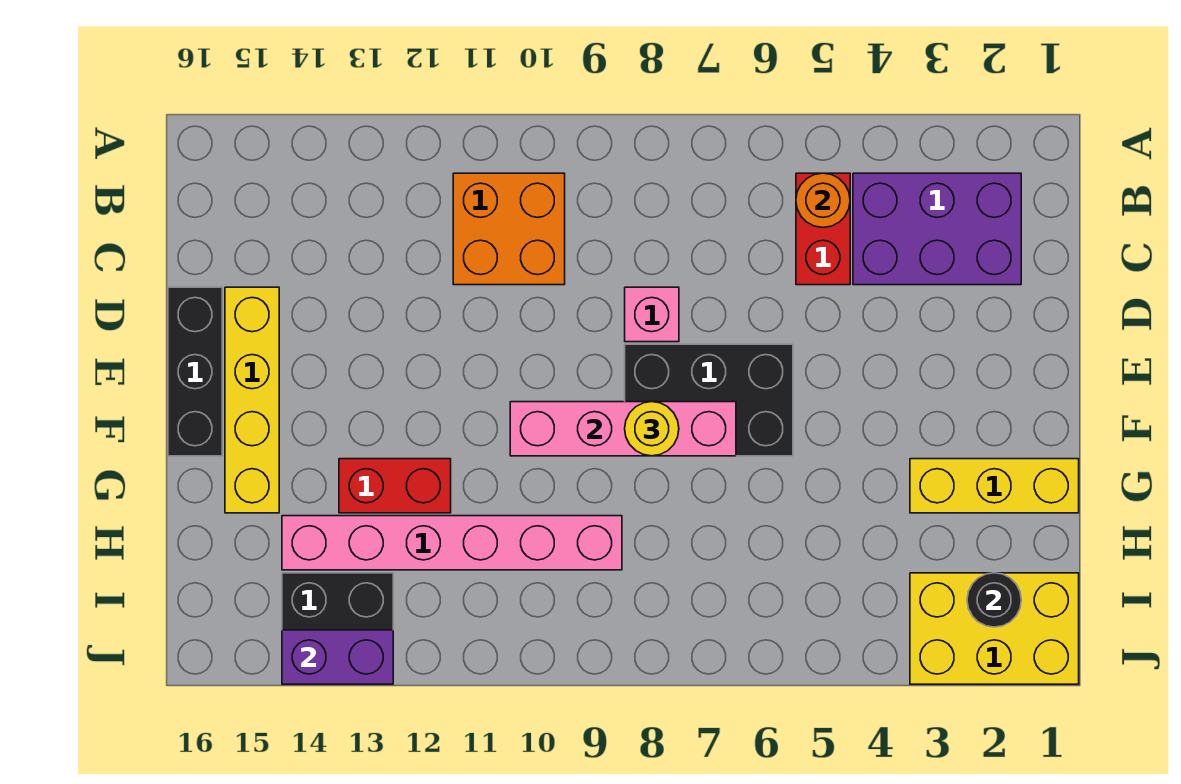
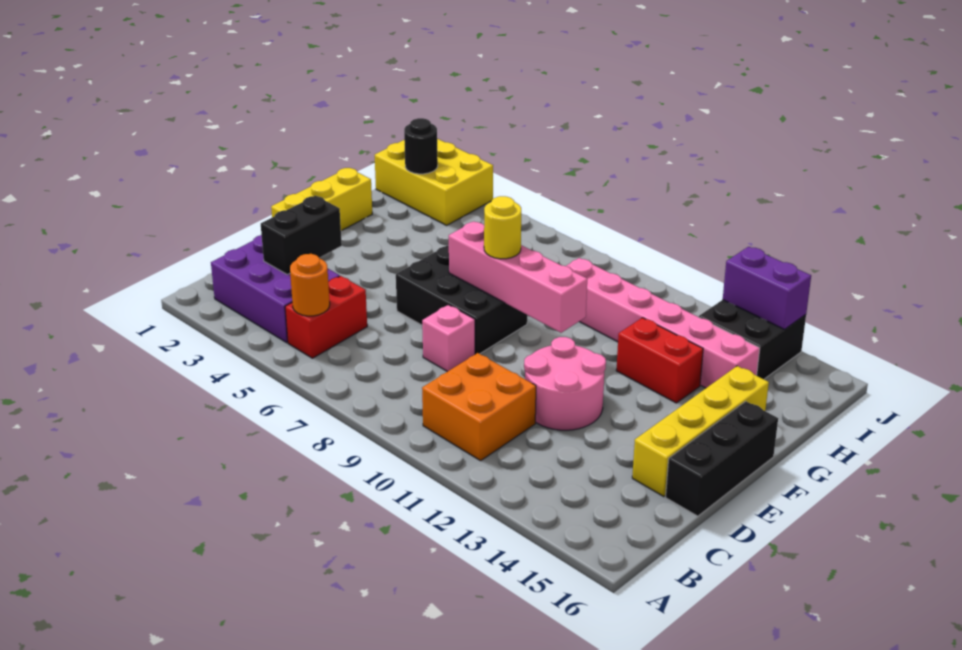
none -> black brick C3:D3 level 2
none -> pink round brick D11:E12 level 1
yellow brick G1:G3 level 1 -> yellow brick E1:G1 level 1

